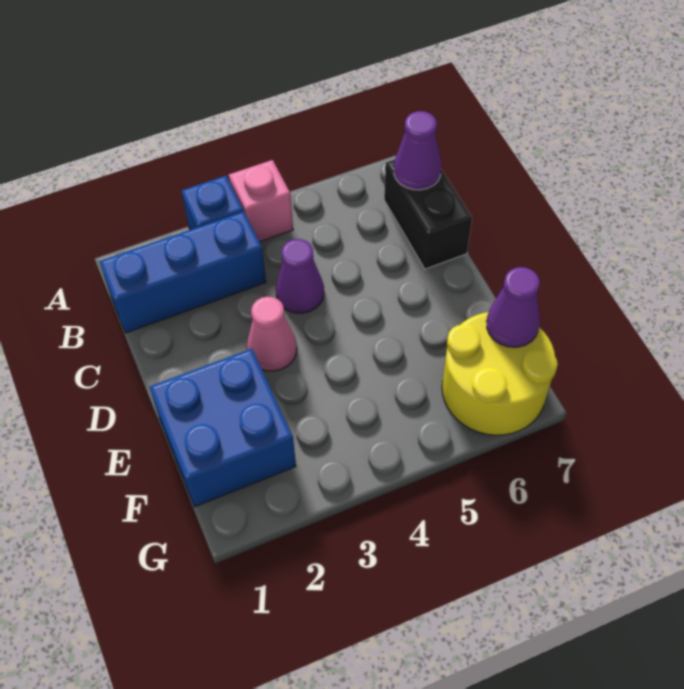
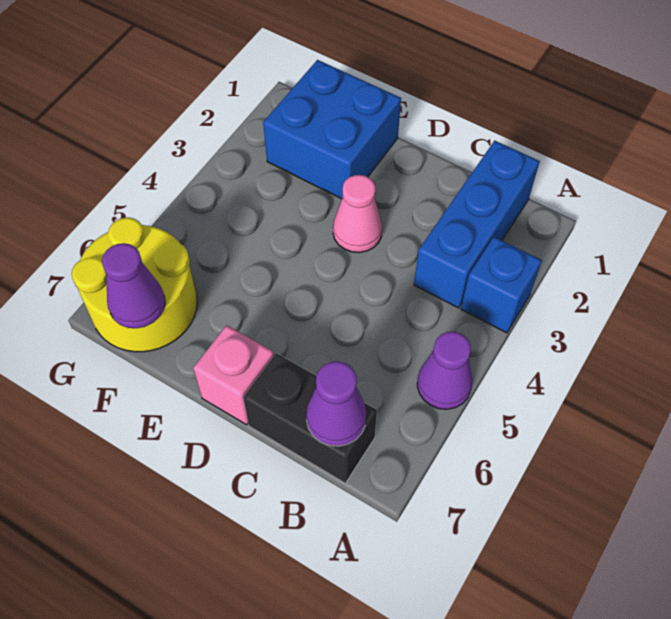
pink brick A4 level 1 -> pink brick D7 level 1
purple cone C4 level 1 -> purple cone A5 level 1

